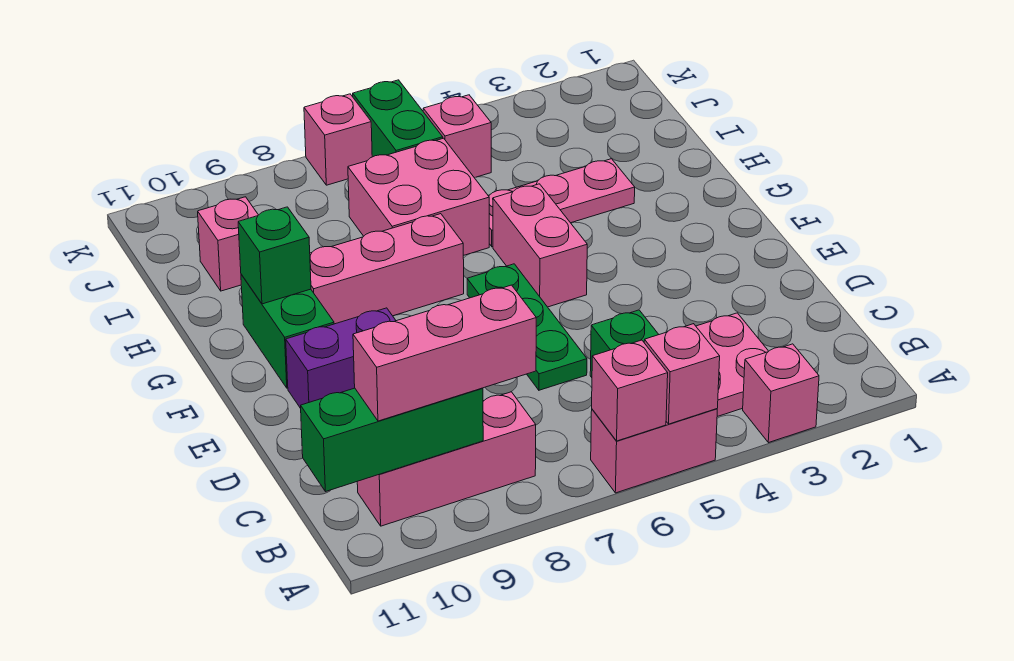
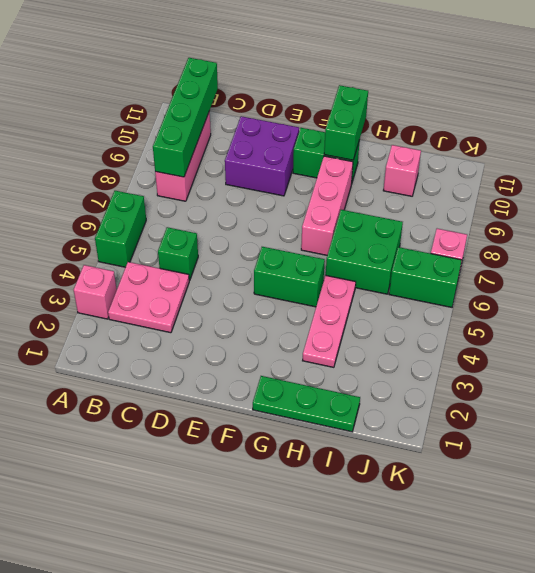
pink brick A5:A6 level 1 -> green brick A5:A6 level 1
pink brick A5 level 2 -> none
pink brick A6 level 2 -> none
pink brick B8:B10 level 3 -> none
green brick B9:B11 level 2 -> green brick B8:B11 level 2
green plate D6:F6 level 1 -> green plate G1:I1 level 1
purple brick E9:E10 level 1 -> purple brick D9:E10 level 1
pink brick F5:G5 level 1 -> green brick F5:G5 level 1
green brick G10 level 2 -> green brick G10:G11 level 2
pink brick H6:I7 level 1 -> green brick H6:I7 level 1
pink brick J5 level 1 -> none

